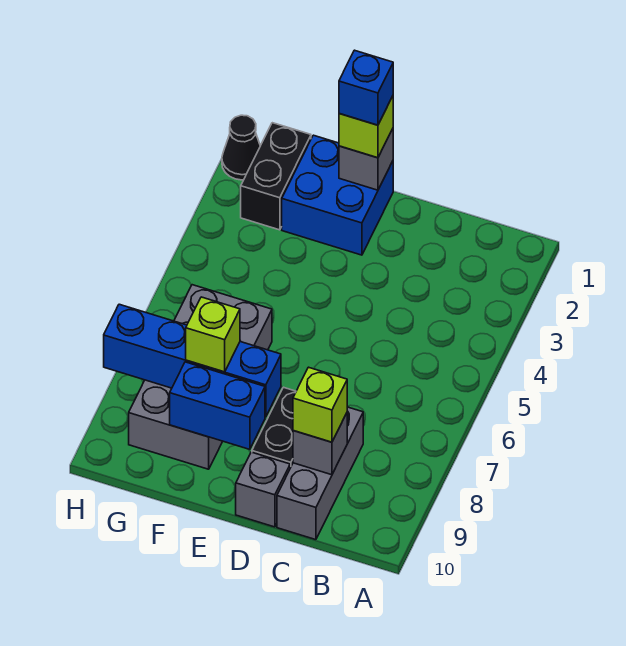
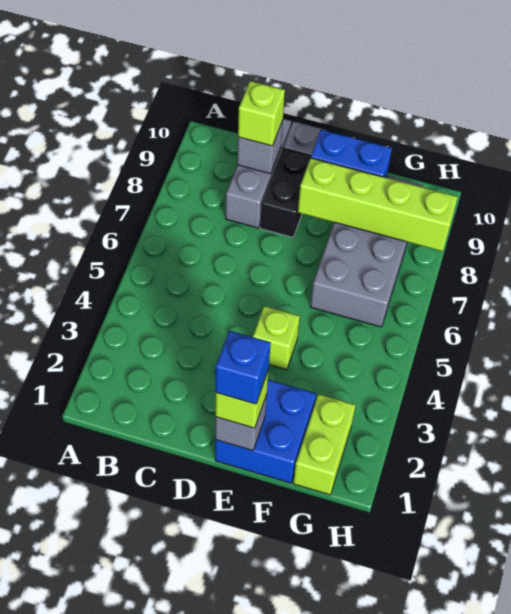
blue brick E8:H8 level 2 -> lime brick E8:H8 level 2
lime brick F8 level 3 -> lime brick E4 level 1
black brick G1:G2 level 1 -> lime brick G1:G2 level 1
black cone H1 level 1 -> none

